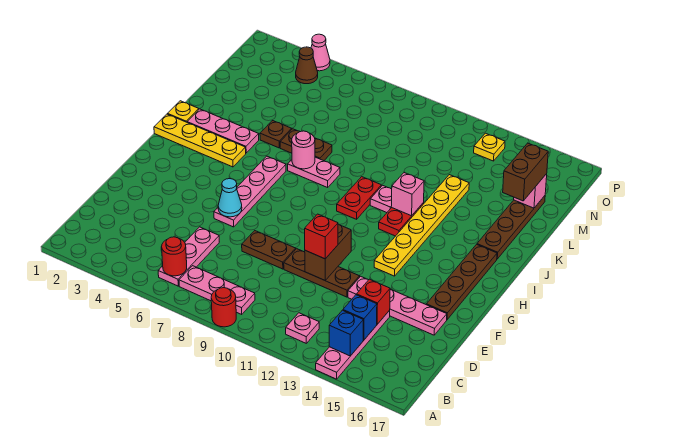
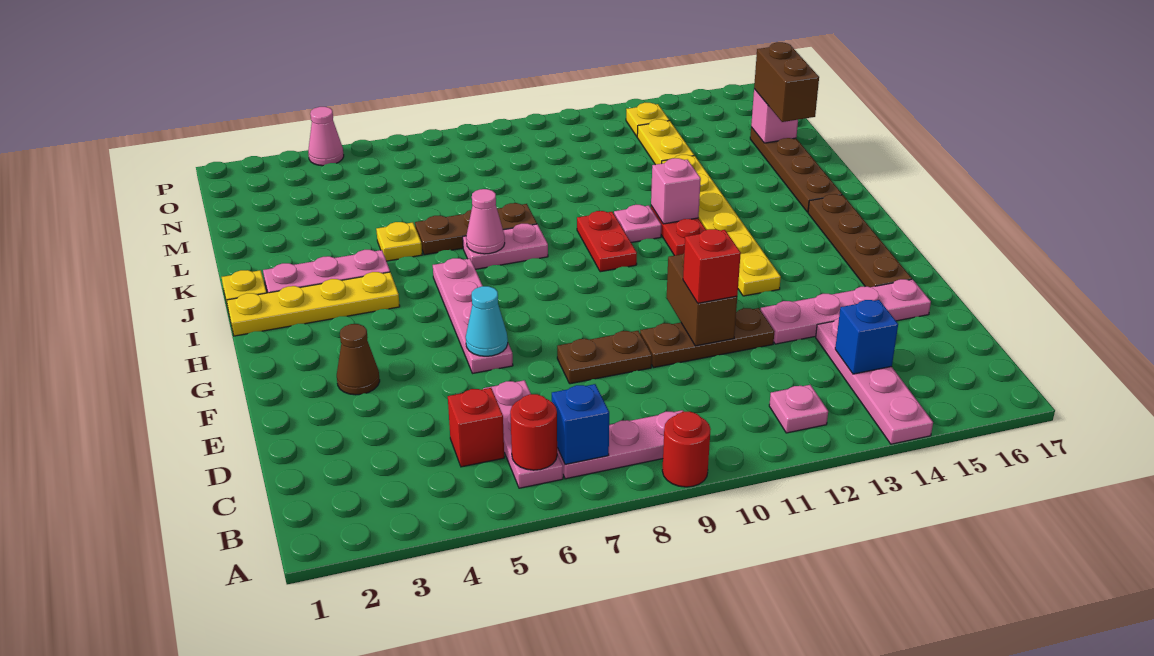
blue brick B14 level 2 -> blue brick B7 level 2
red brick D14 level 2 -> red brick C5 level 1
pink round brick J7 level 2 -> pink cone J7 level 2
brown plate K5 level 1 -> yellow plate K5 level 1
brown plate K6:K7 level 1 -> brown plate K6:K8 level 1
none -> yellow plate M13:N13 level 1
brown cone O4 level 1 -> brown cone F3 level 1

